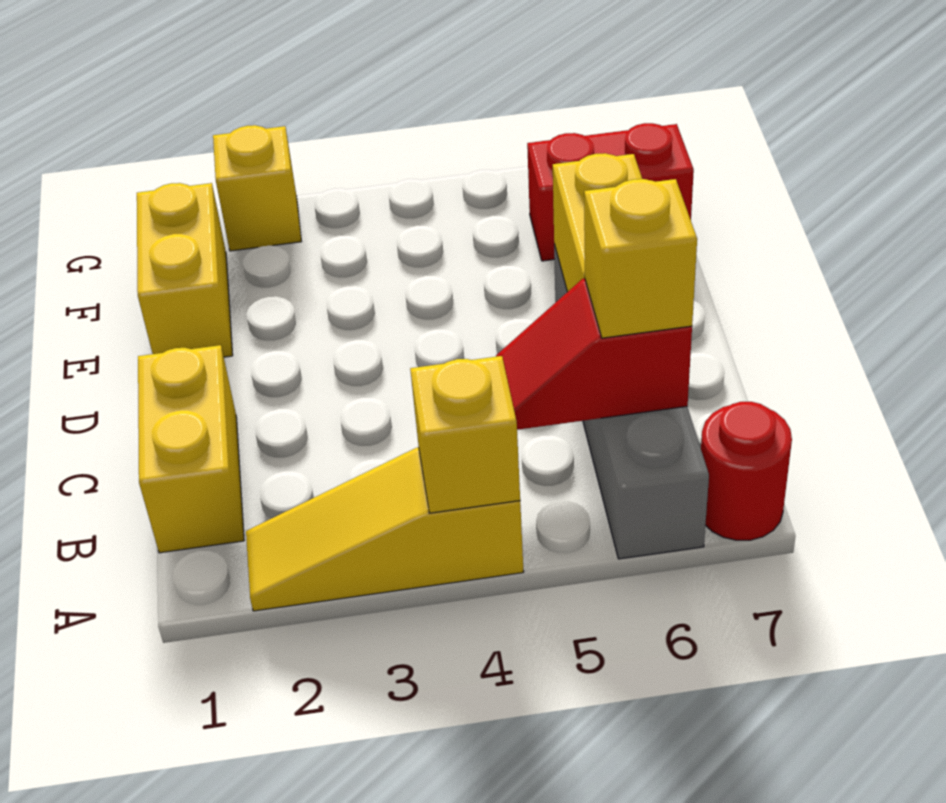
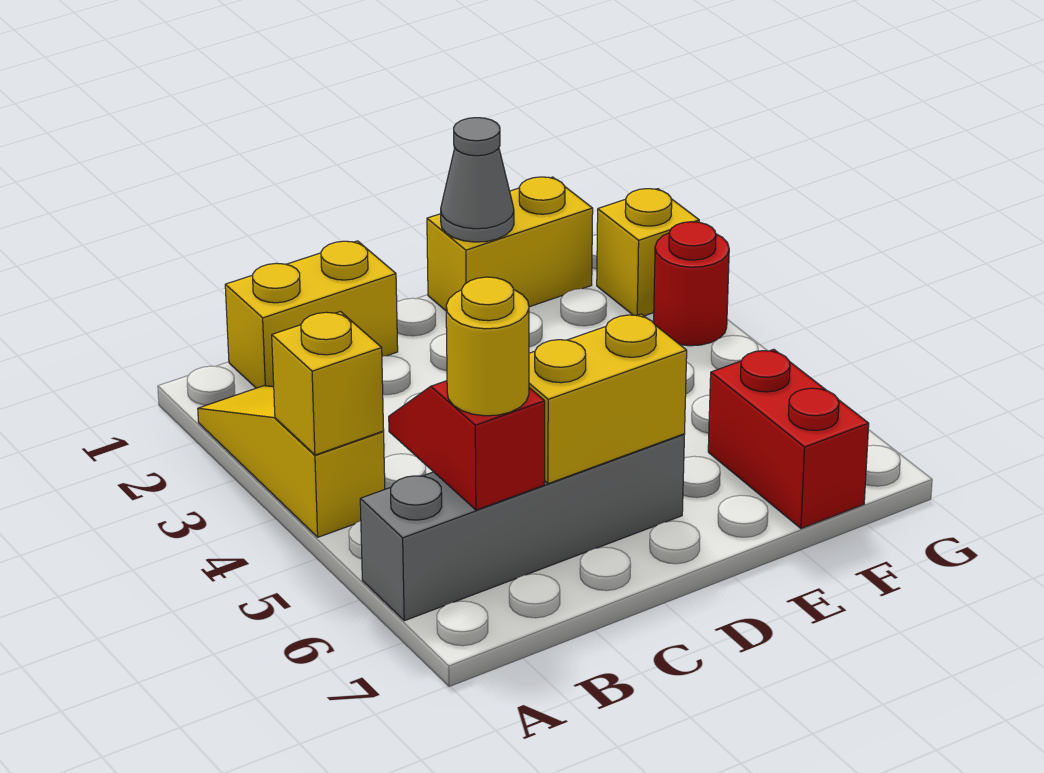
red round brick A7 level 1 -> red round brick G3 level 1
yellow brick B6 level 3 -> yellow round brick B6 level 3
none -> grey cone E1 level 2

